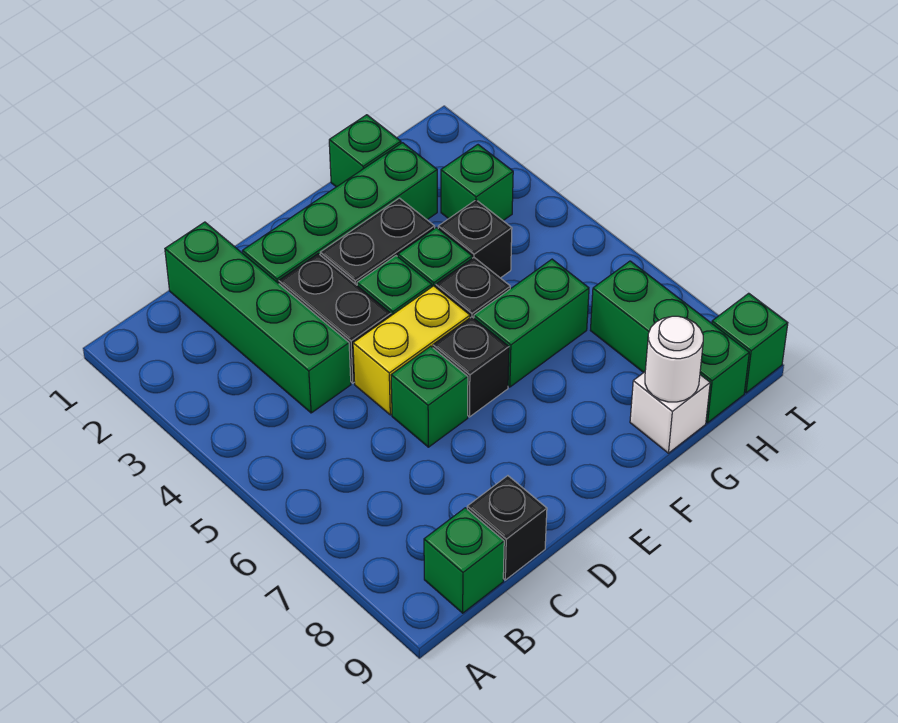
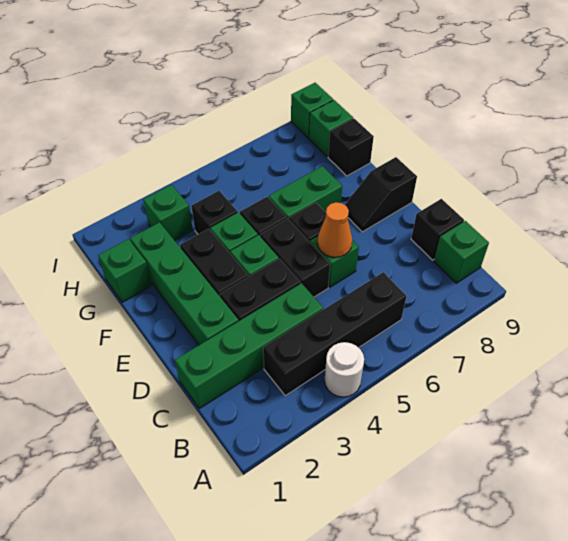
none -> black brick B3:B6 level 1
yellow brick D5:E5 level 1 -> black brick D5:E5 level 1
none -> orange cone D6 level 2
none -> black slope E8:E9 level 1 top 9
green brick F6:G6 level 1 -> green brick F6:F7 level 1
white brick G9 level 1 -> black brick G9 level 1
white round brick G9 level 2 -> white round brick A4 level 1
green brick H7:H9 level 1 -> green brick H9 level 1

